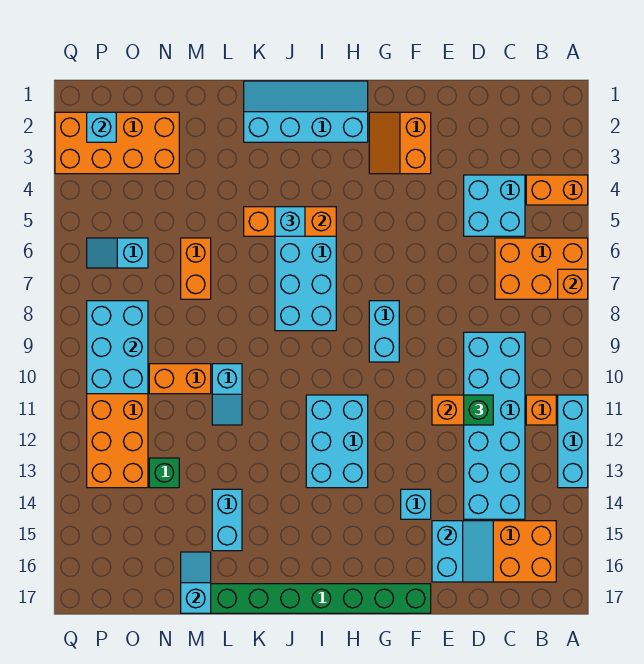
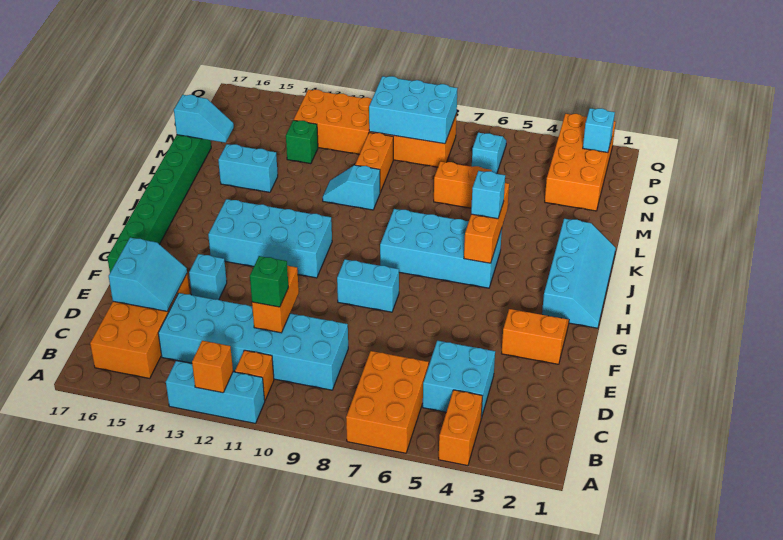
orange brick A7 level 2 -> orange brick A12 level 2
cyan slope D15:E16 level 2 top E -> cyan slope D15:E16 level 2 top 16
cyan brick H11:I13 level 1 -> cyan brick H11:I14 level 1

